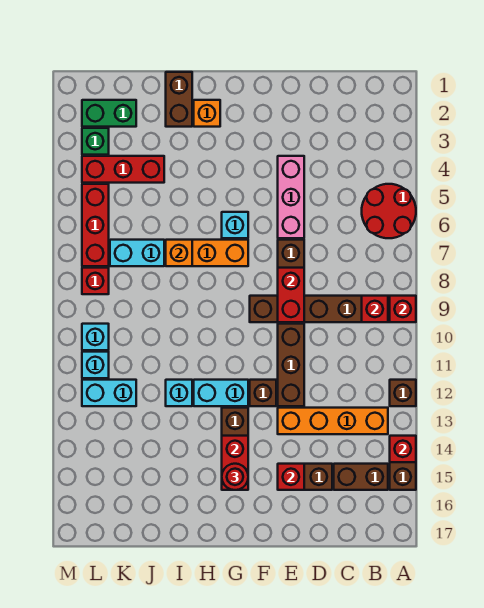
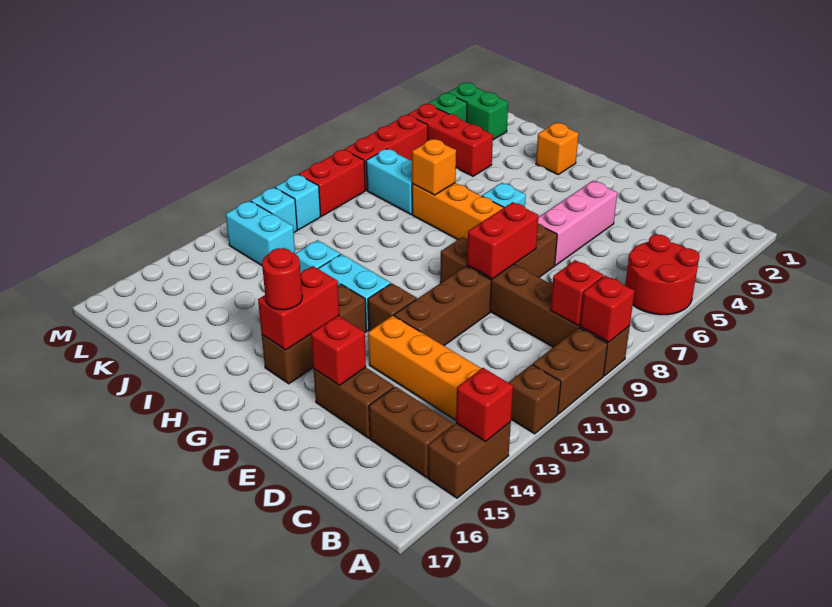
brown brick I1:I2 level 1 -> brown brick A10:A11 level 1
red brick L8 level 1 -> red brick L8:L9 level 1

